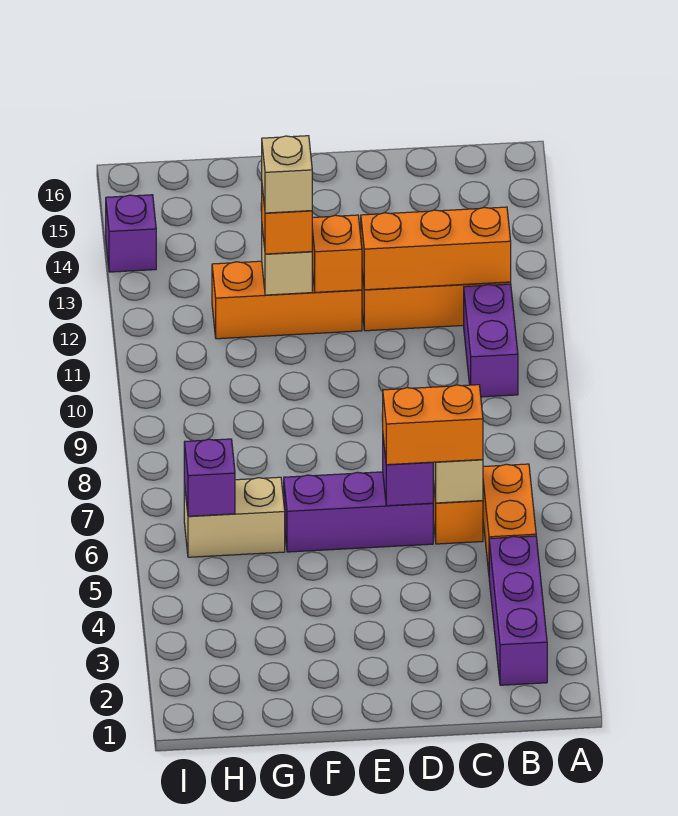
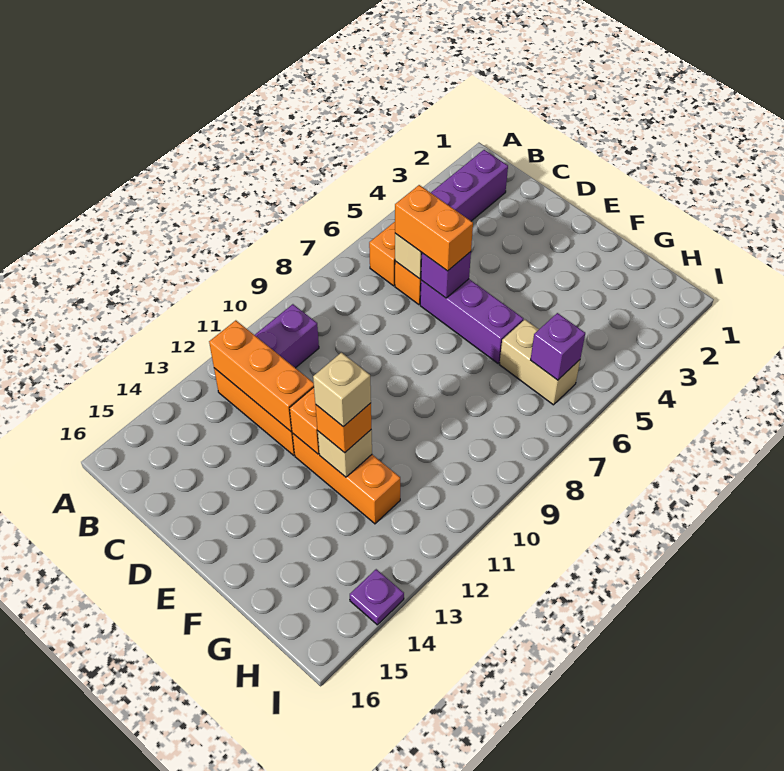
purple brick I14 level 1 -> purple plate I14 level 1

